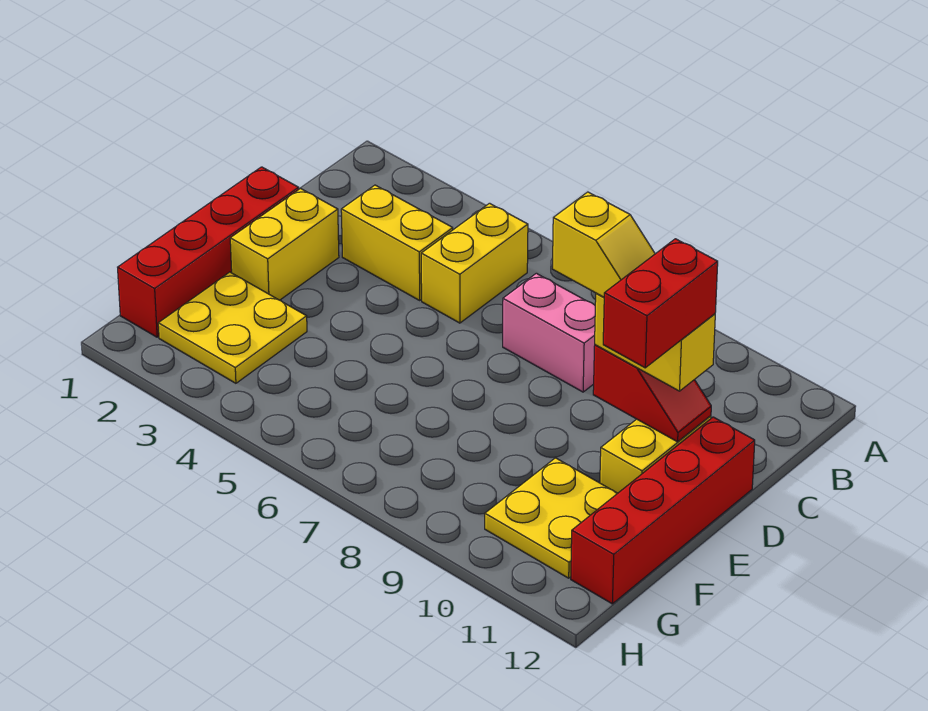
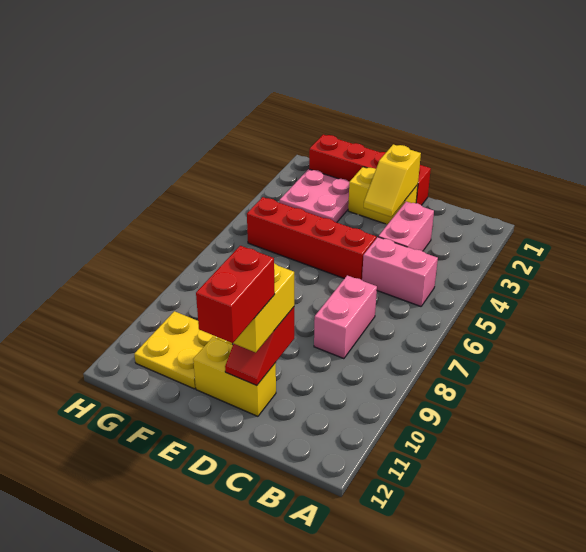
yellow brick B5:C5 level 1 -> pink brick B5:C5 level 1
yellow brick C3:C4 level 1 -> pink brick C3:C4 level 1
yellow slope D9:D10 level 4 top 9 -> yellow slope D2:D3 level 2 top 2
red brick D11:E11 level 4 -> red brick D11:D12 level 4
red brick D12:G12 level 1 -> red brick D5:G5 level 1
yellow plate F2:G3 level 1 -> pink plate F2:G3 level 1

